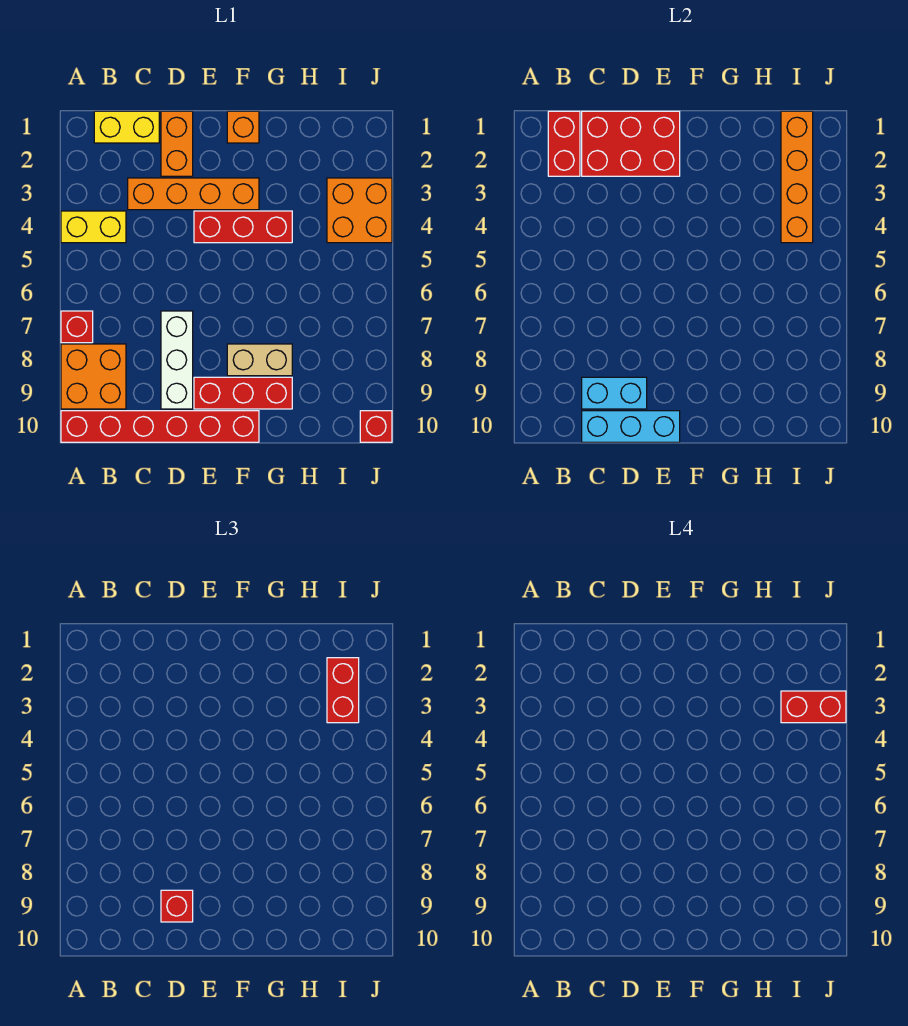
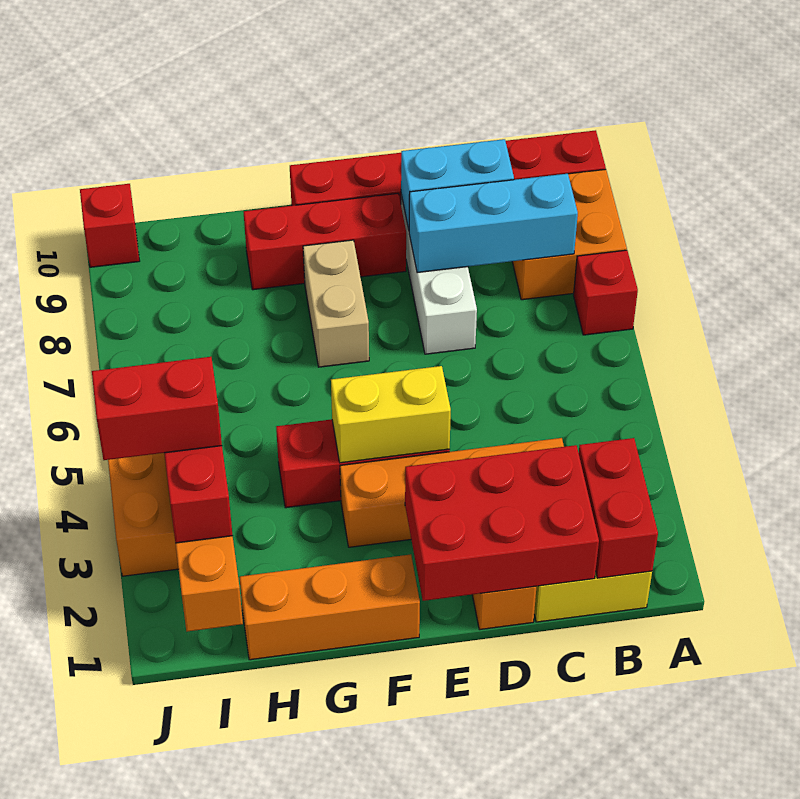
yellow brick A4:B4 level 1 -> yellow brick E4:F4 level 2
cyan brick C10:E10 level 2 -> cyan brick B8:D8 level 2
red brick D9 level 3 -> none
orange brick F1 level 1 -> orange brick F1:H1 level 1
tan brick F8:G8 level 1 -> tan brick F7:F8 level 1

